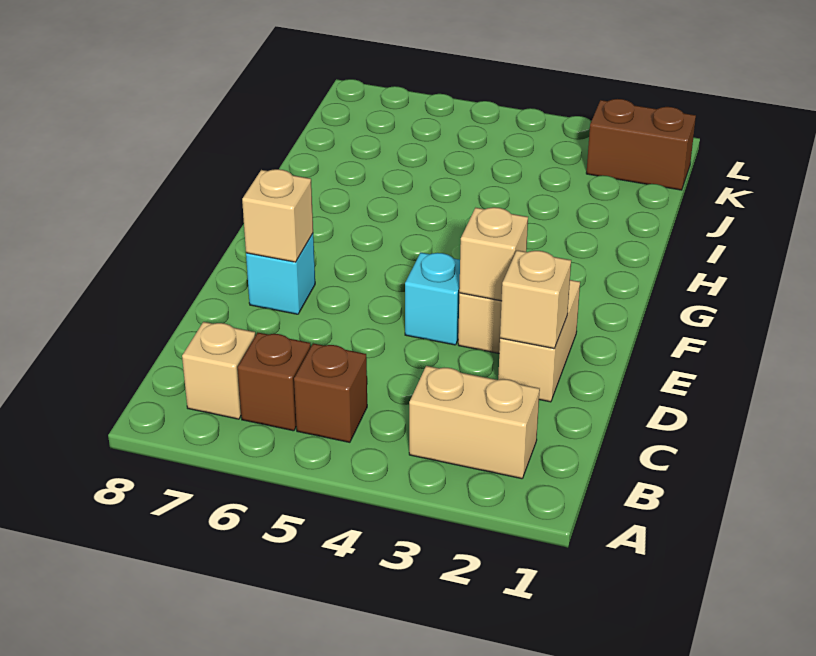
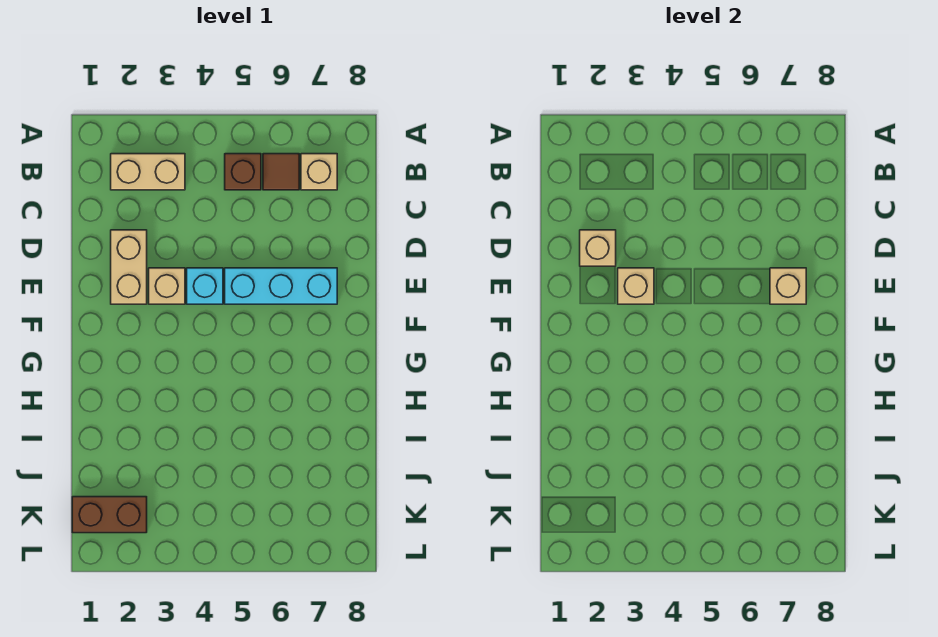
brown brick B6 level 1 -> brown tile B6 level 1
cyan brick E7 level 1 -> cyan brick E5:E7 level 1

